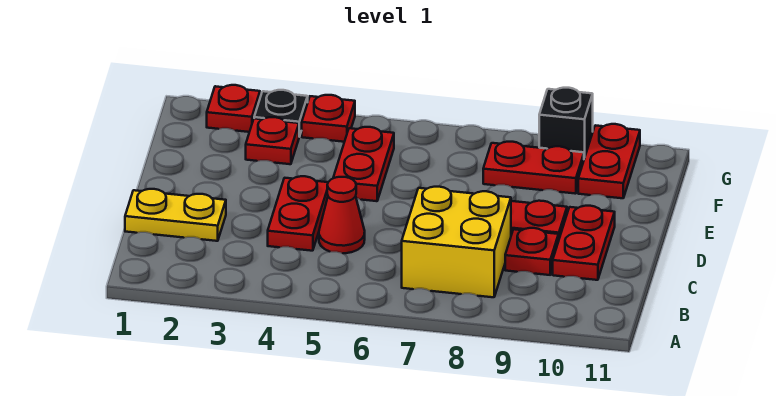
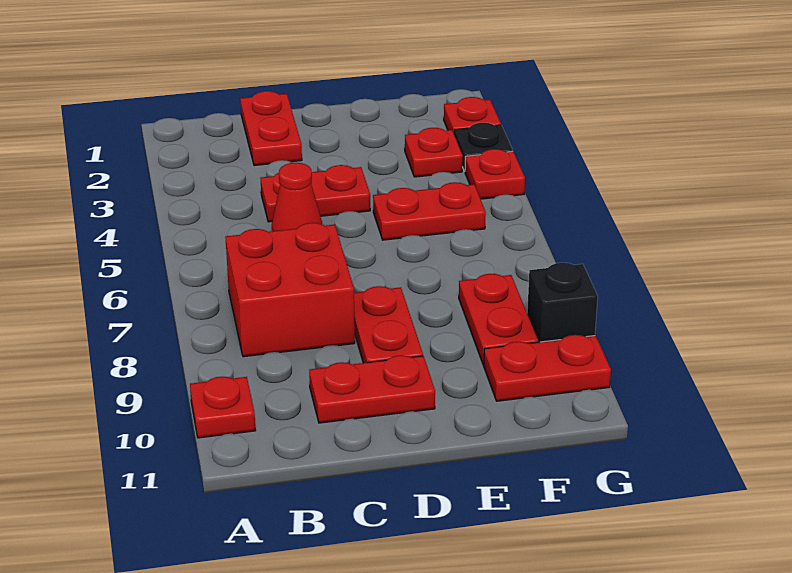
yellow brick B7:C8 level 1 -> red brick B7:C8 level 1
yellow plate C1:C2 level 1 -> red plate C1:C2 level 1
red plate C9 level 1 -> red plate A10 level 1

